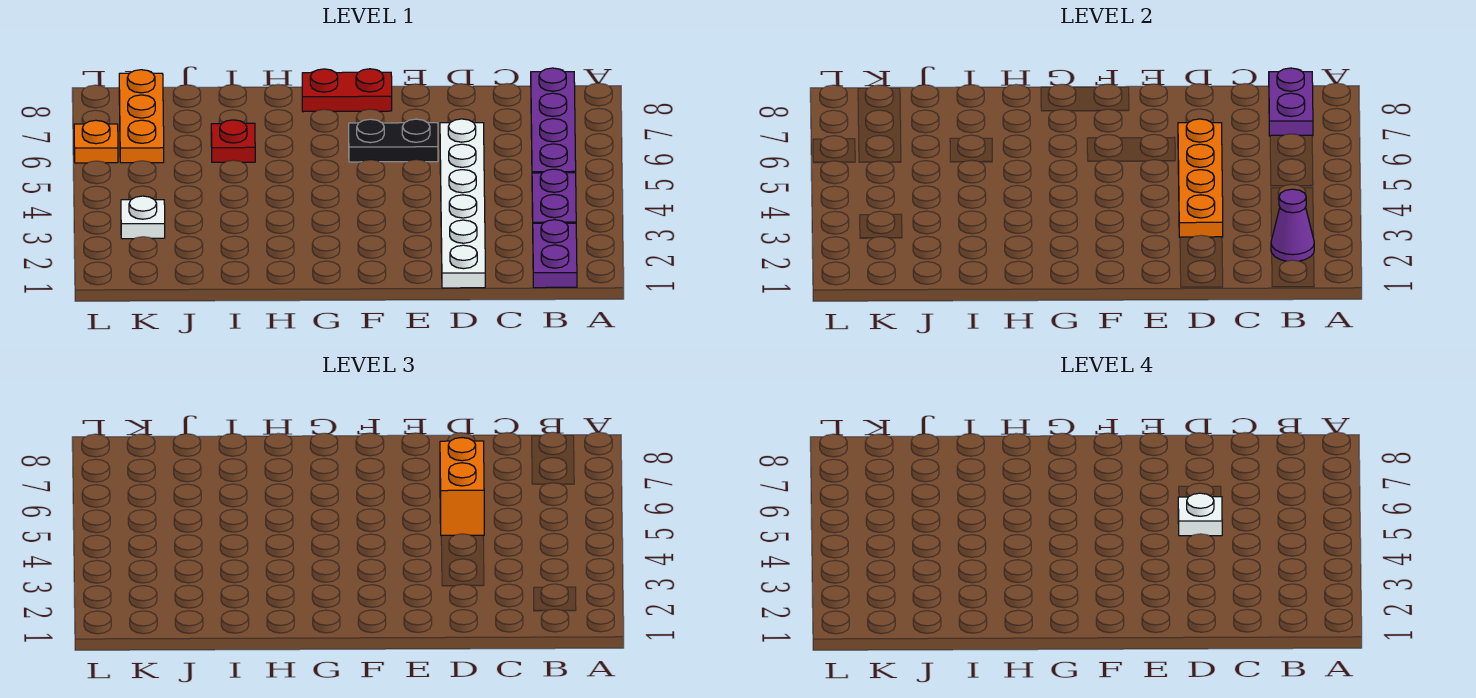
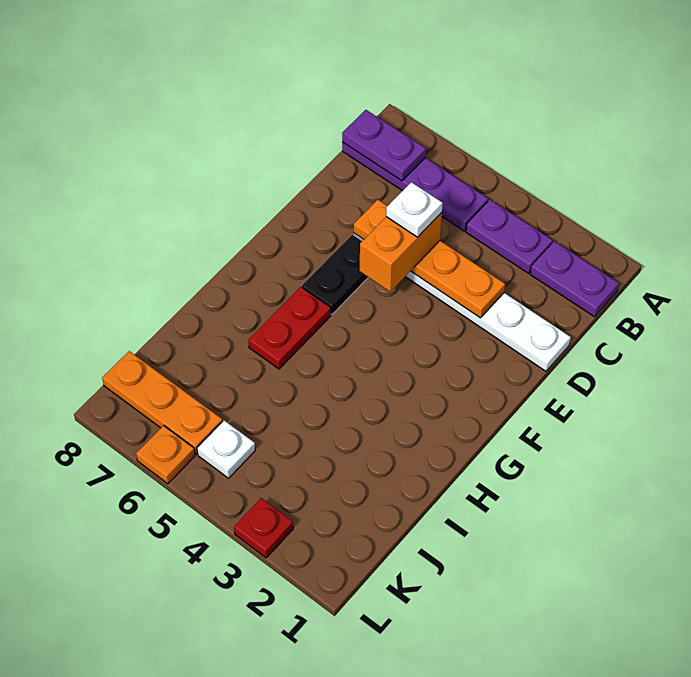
purple cone B2 level 2 -> none
orange brick D5:D6 level 3 -> orange brick D5:E5 level 3
red plate F8:G8 level 1 -> red plate G6:H6 level 1
red plate I6 level 1 -> red plate L3 level 1
white plate K3 level 1 -> white plate K5 level 1

